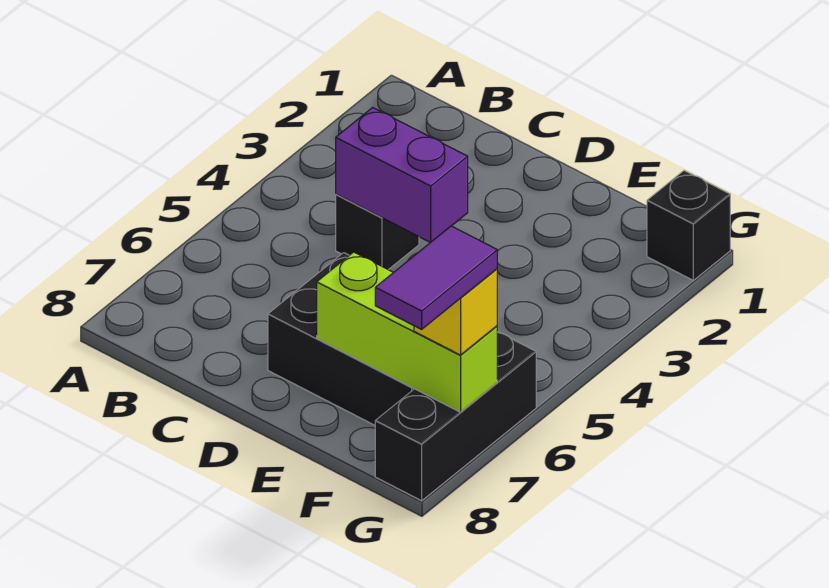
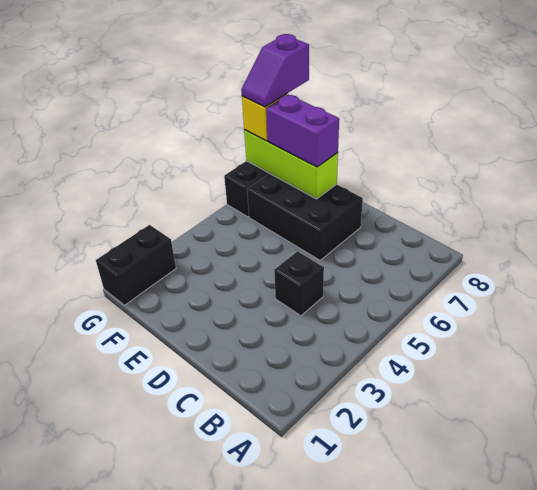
purple brick C4:D4 level 2 -> purple brick E7:F7 level 3
black brick G1 level 1 -> black brick G1:G2 level 1
purple tile G7:G8 level 4 -> purple slope G7:G8 level 4 top 8

